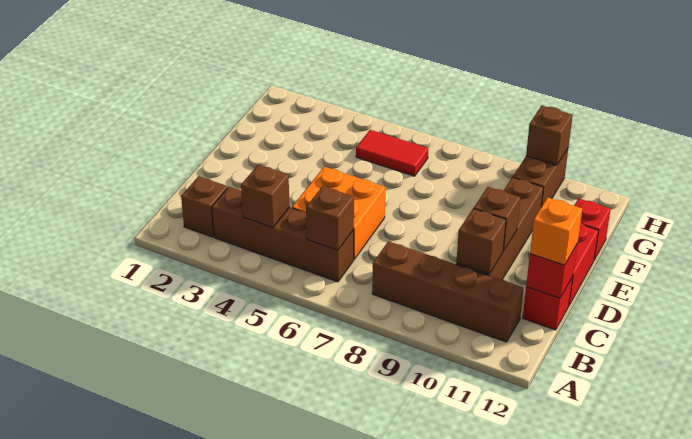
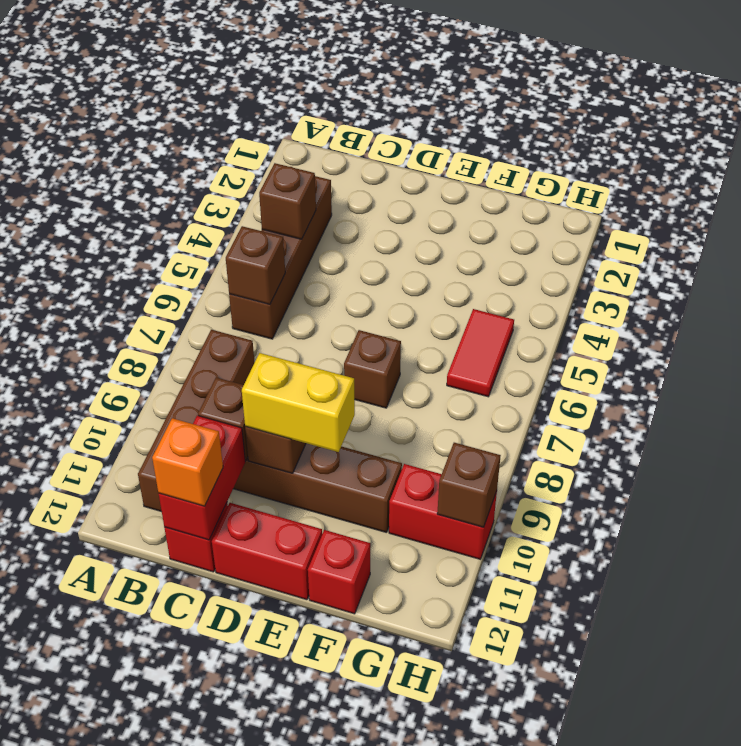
brown brick B2 level 1 -> brown brick E7 level 1
orange brick C5:D6 level 1 -> none
red brick C12 level 2 -> red brick C11:C12 level 2
none -> yellow brick D10:E10 level 3
brown brick G10:H10 level 1 -> red brick G10:H10 level 1

